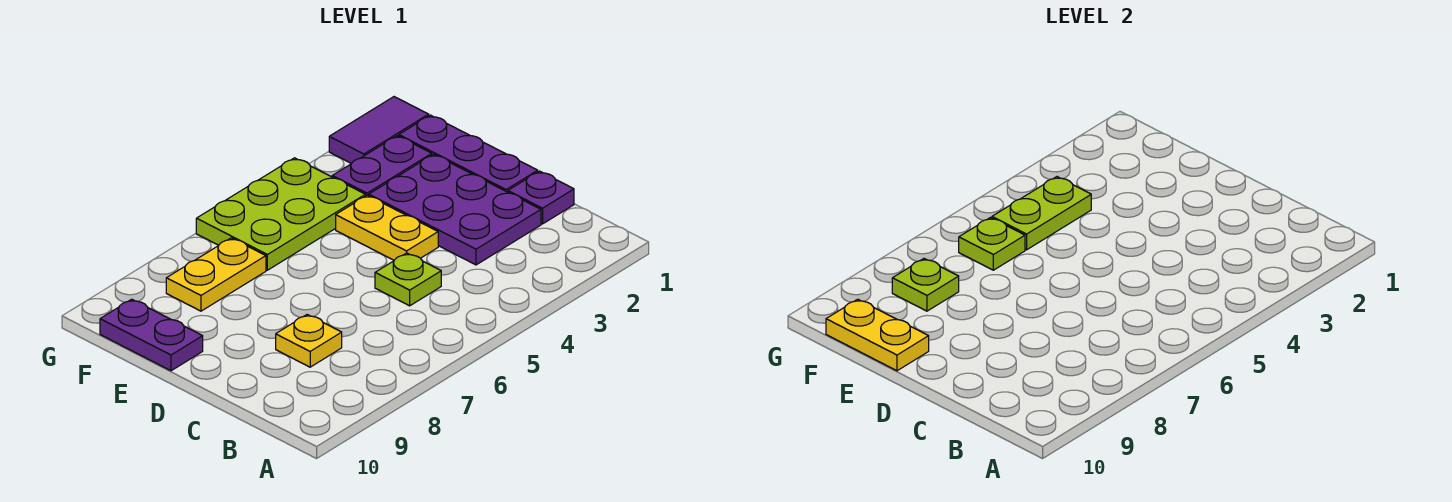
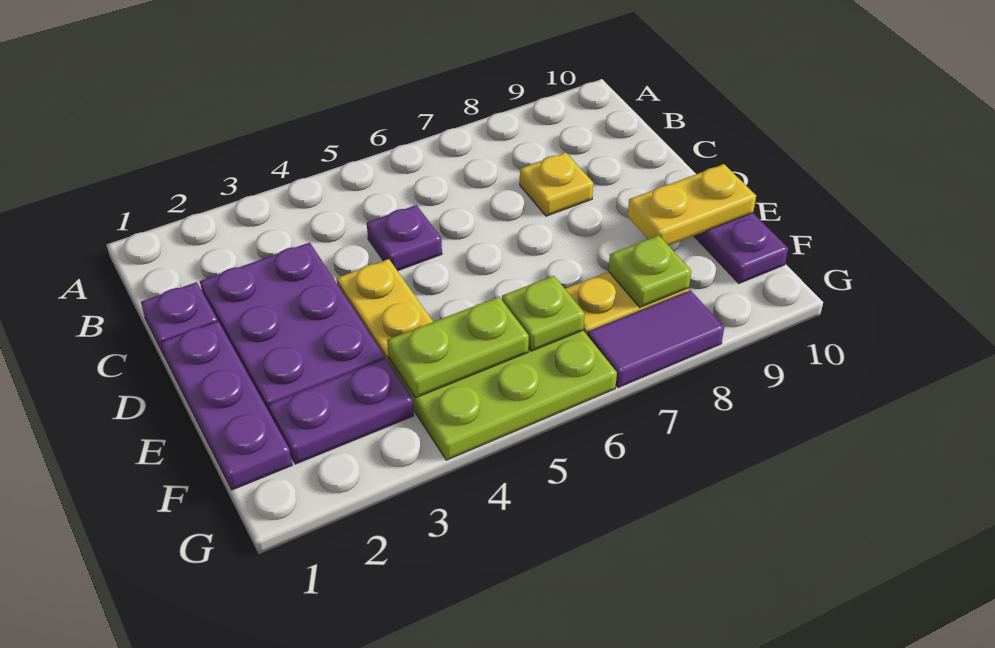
lime plate C5 level 1 -> purple plate C5 level 1
yellow plate E10:F10 level 2 -> yellow plate E9:E10 level 2
purple tile G1:G2 level 1 -> purple tile G7:G8 level 1

